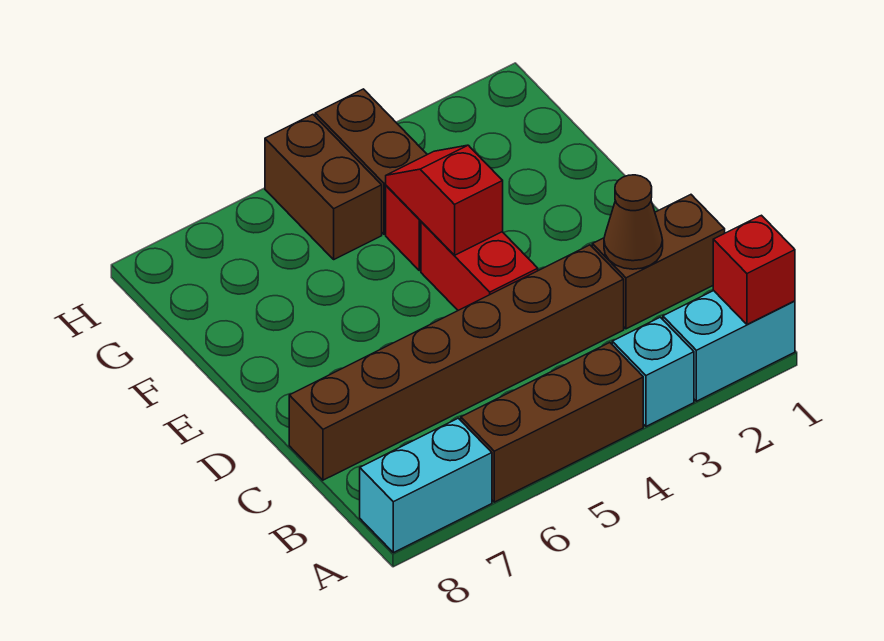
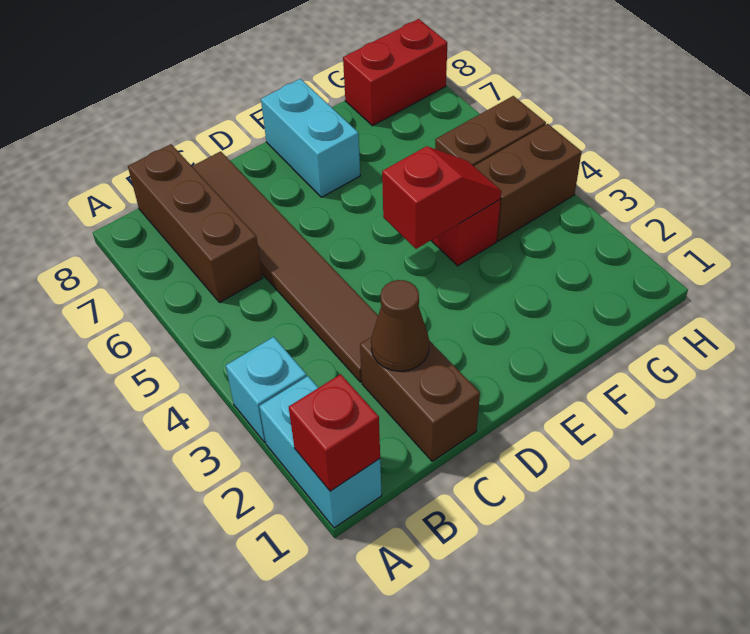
brown brick A4:A6 level 1 -> brown brick B6:B8 level 1
cyan brick A7:A8 level 1 -> cyan brick E7:E8 level 1
brown brick C3:C8 level 1 -> brown tile C3:C8 level 1
red brick D4:E4 level 1 -> red brick G8:H8 level 1

